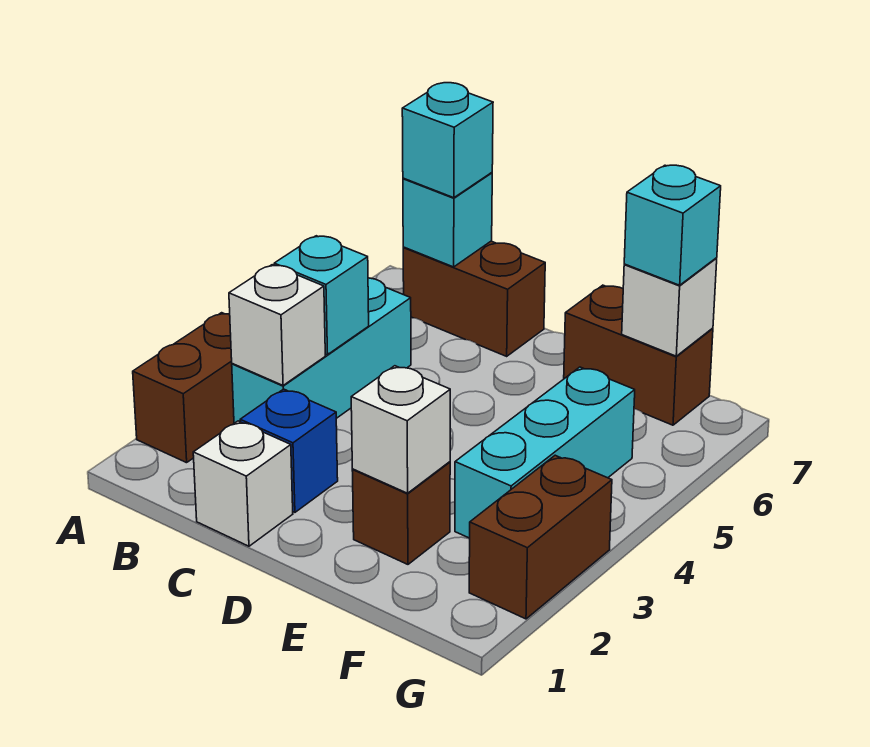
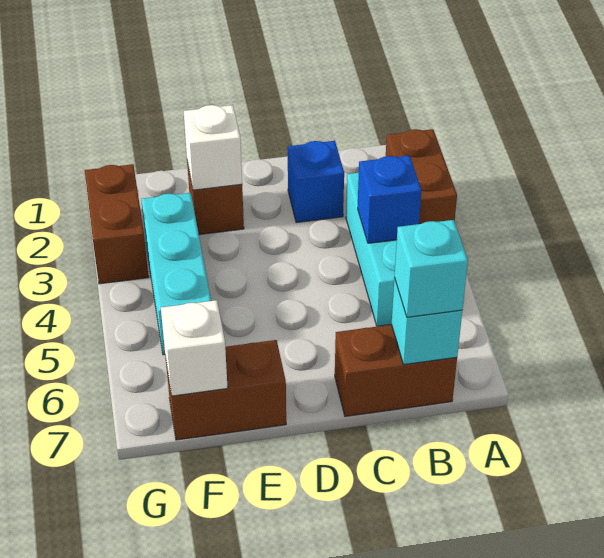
white brick B3 level 2 -> none
cyan brick B4 level 2 -> blue brick B4 level 2
white brick C1 level 1 -> none
cyan brick F7 level 3 -> none

